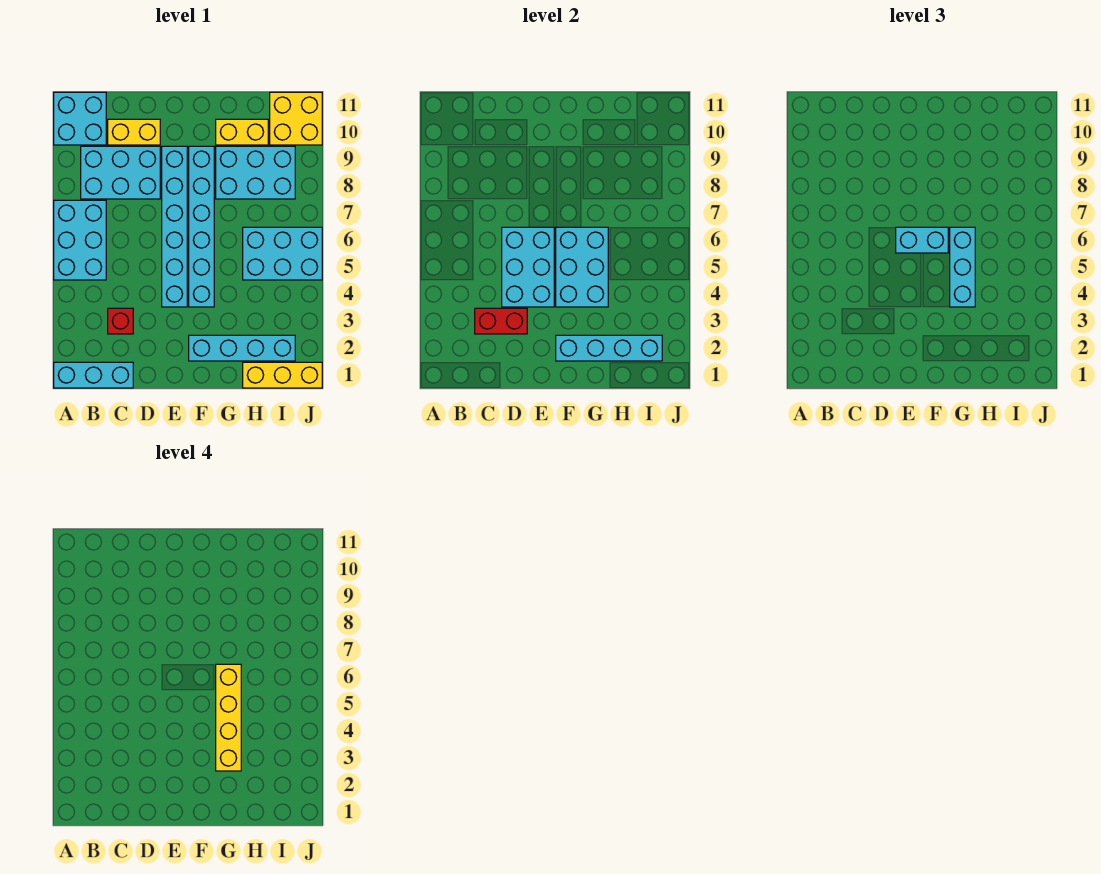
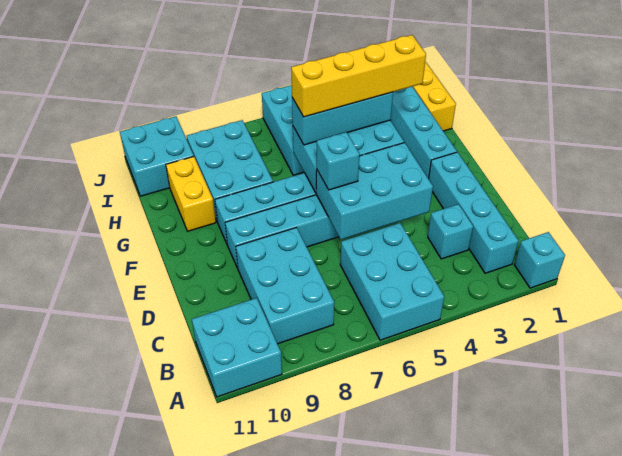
cyan brick A1:C1 level 1 -> cyan brick A1 level 1
cyan brick A5:B7 level 1 -> cyan brick A5:C6 level 1
red brick C3 level 1 -> cyan brick C3 level 1
red brick C3:D3 level 2 -> none
yellow brick C10:D10 level 1 -> none
cyan brick E6:F6 level 3 -> cyan brick E6 level 3
cyan brick F2:I2 level 2 -> cyan brick B2:E2 level 1
yellow brick I10:J11 level 1 -> cyan brick I10:J11 level 1

